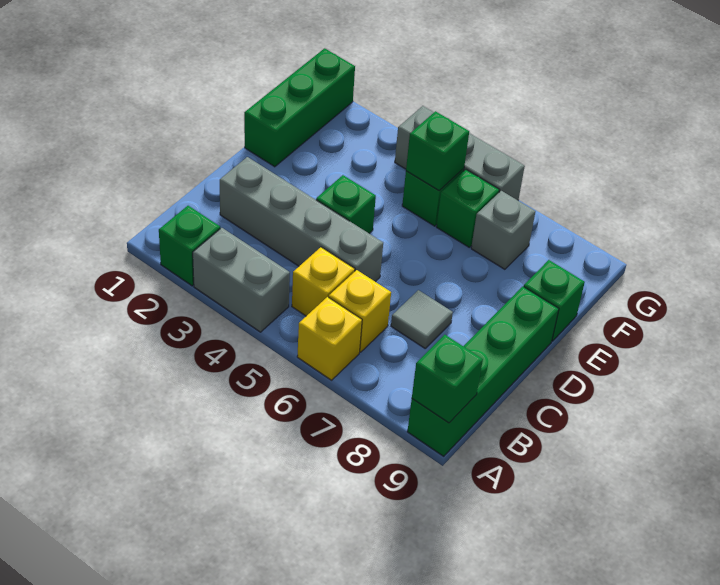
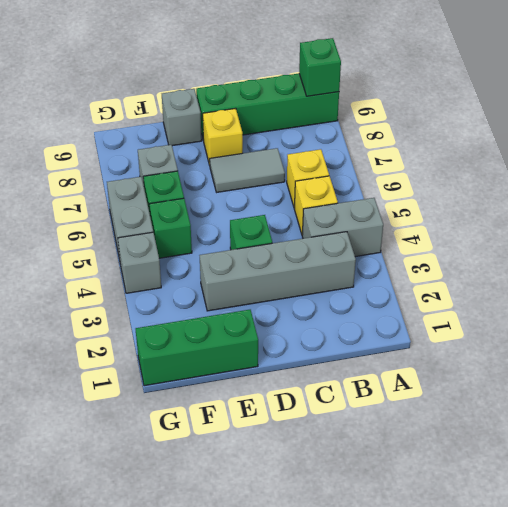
green brick A2 level 1 -> none
grey brick A3:A4 level 1 -> grey brick A4:B4 level 1
yellow brick A6 level 1 -> yellow brick D8 level 1
grey brick C2:C5 level 1 -> grey brick B3:E3 level 1
grey tile C7 level 1 -> grey tile C7:D7 level 1
green brick E9 level 1 -> grey brick E9 level 1
green brick F5 level 2 -> none

